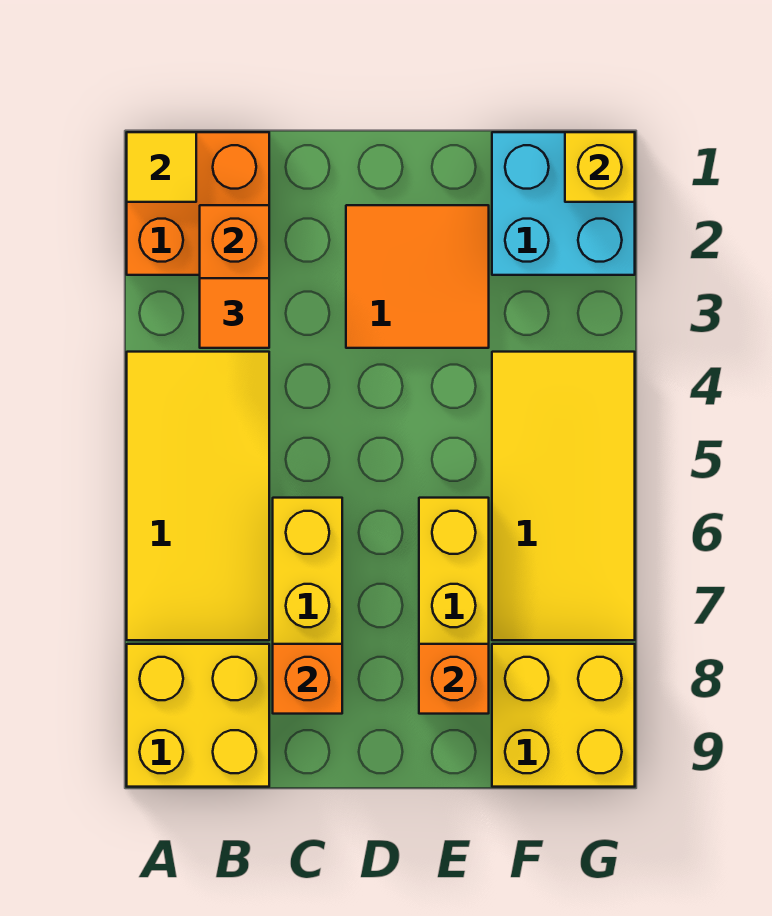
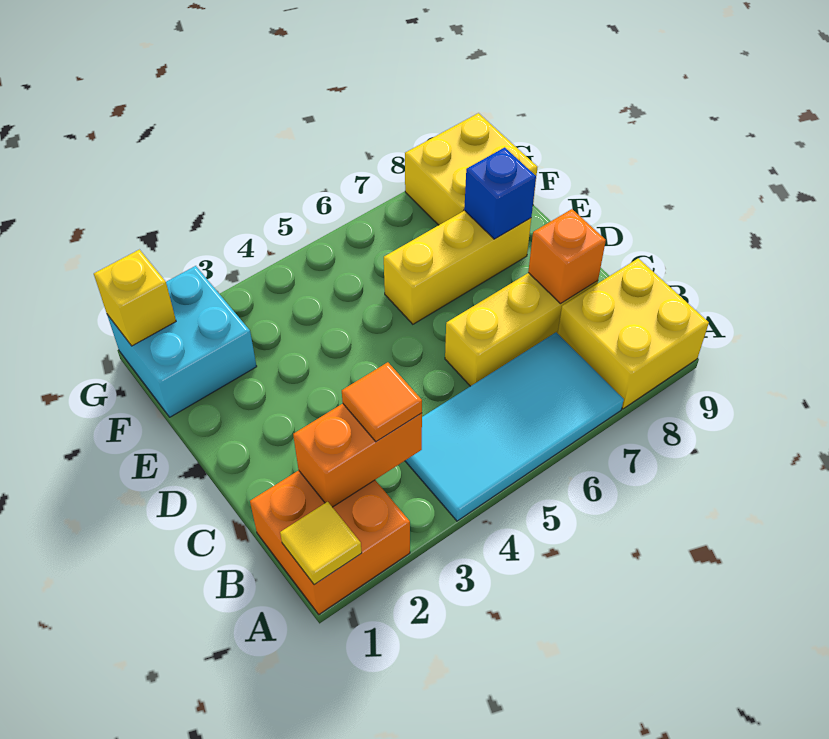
yellow tile A4:B7 level 1 -> cyan tile A4:B7 level 1
orange tile D2:E3 level 1 -> none
orange brick E8 level 2 -> blue brick E8 level 2
yellow tile F4:G7 level 1 -> none

